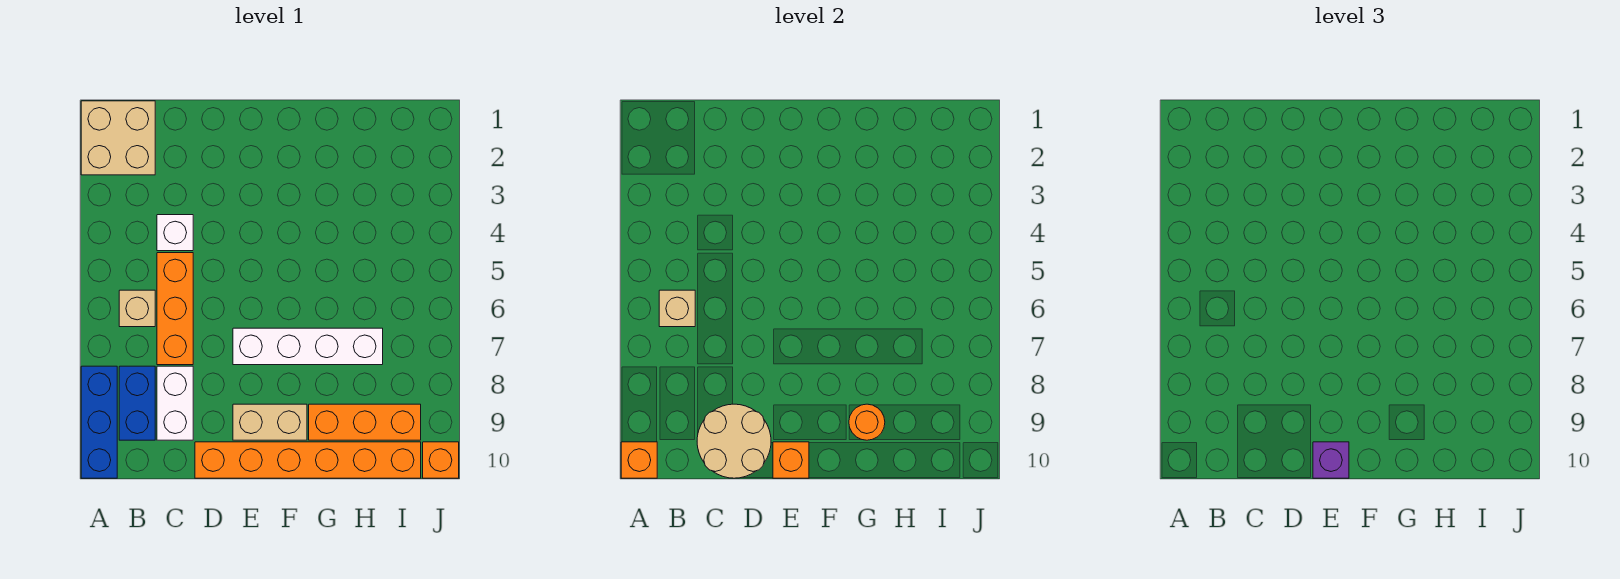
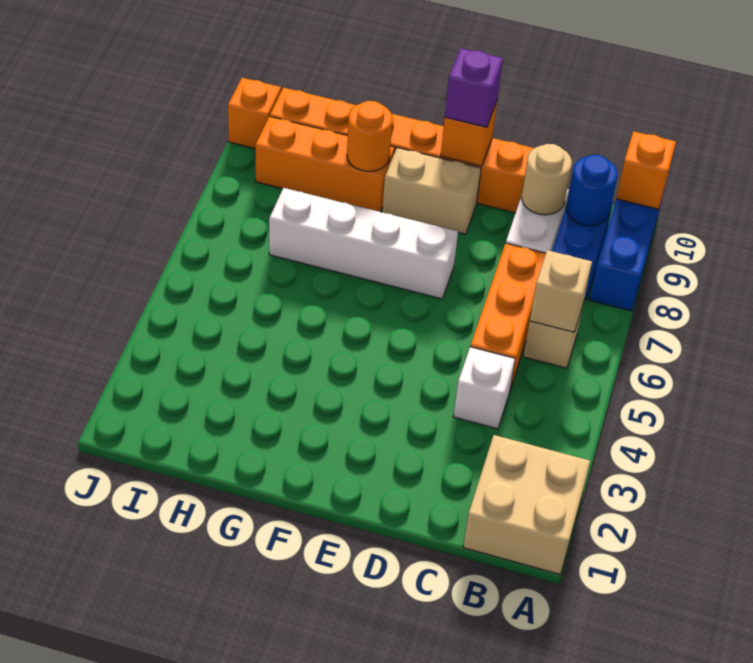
none -> blue round brick B9 level 2
tan round brick C9:D10 level 2 -> tan round brick C9 level 2

